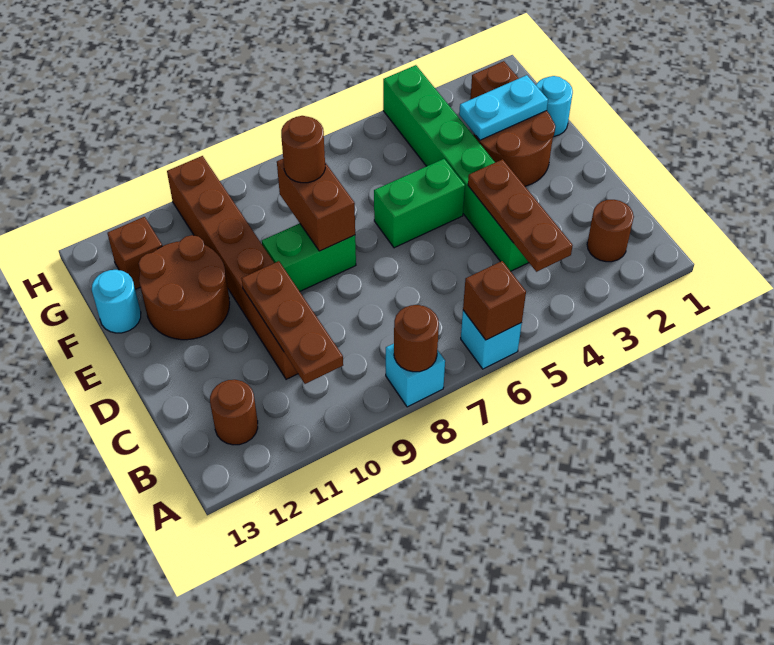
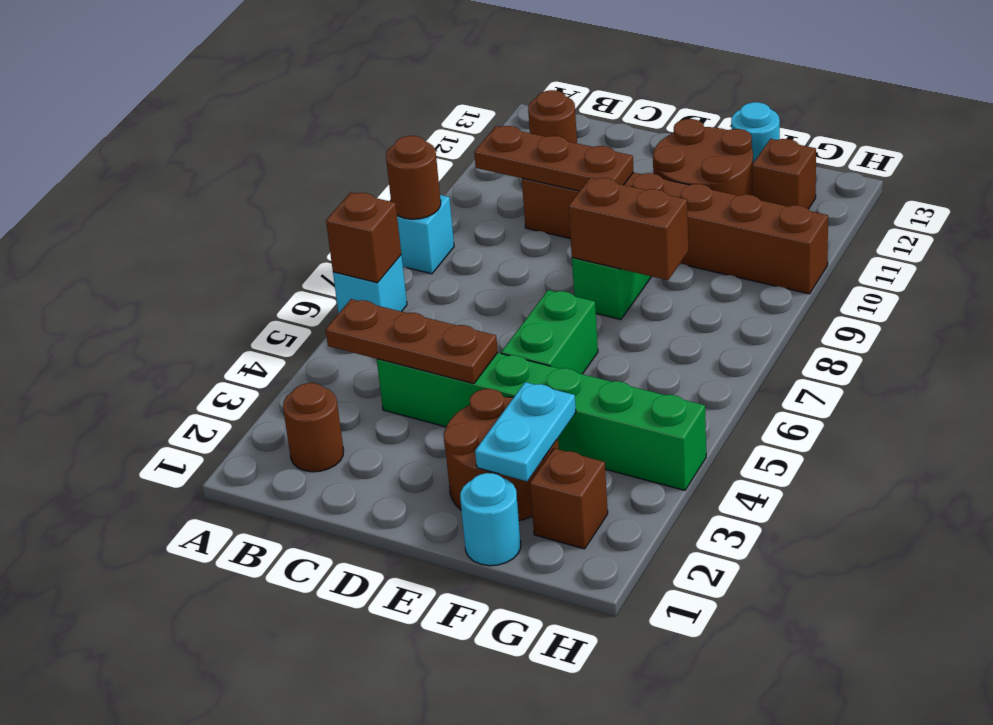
brown round brick F8 level 3 -> none

